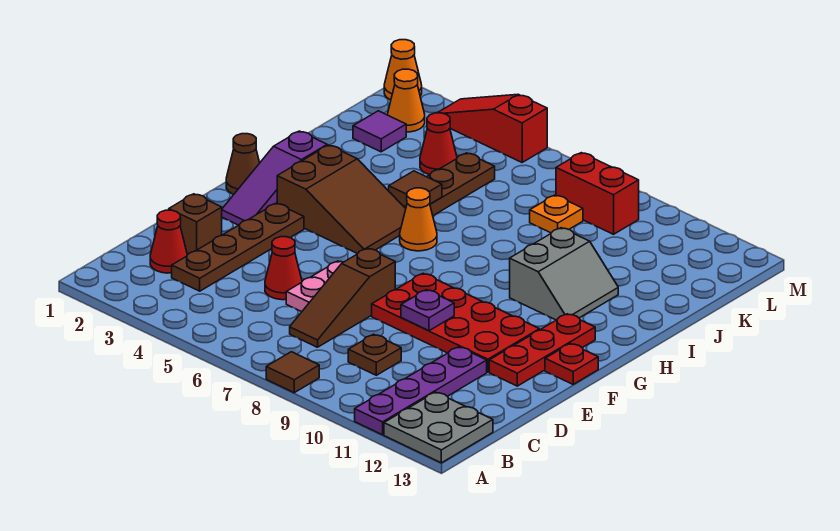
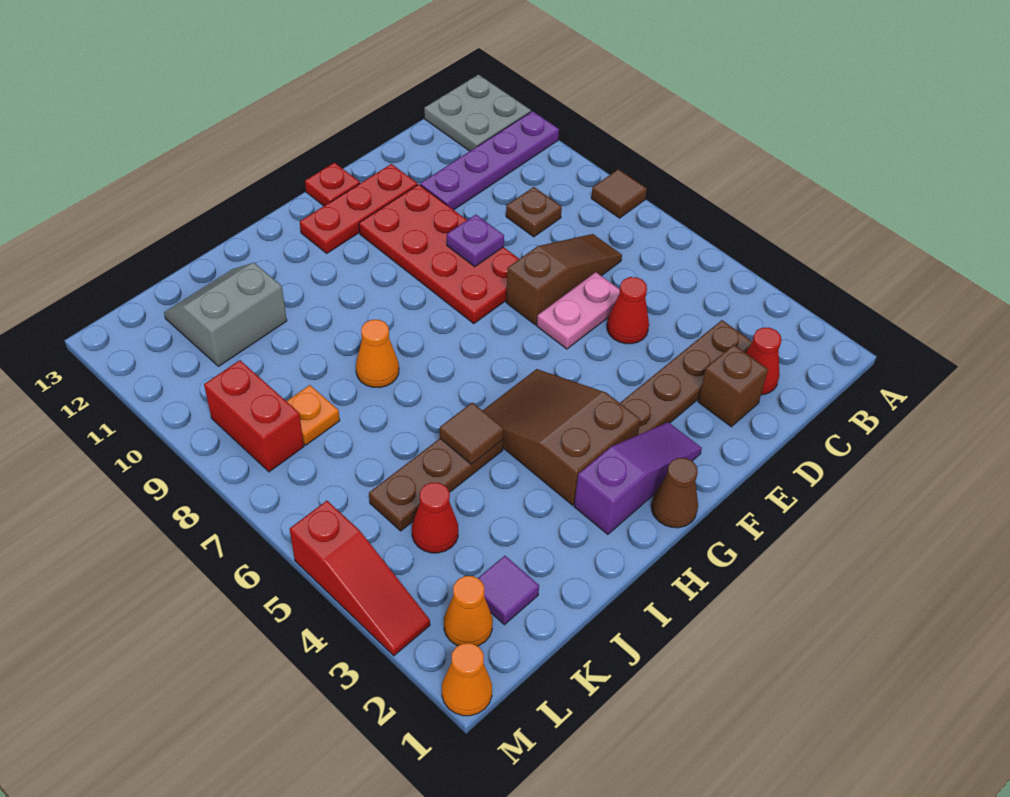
orange cone H6 level 1 -> orange cone I8 level 1
grey slope H10:I11 level 1 top 10 -> grey slope J11:K12 level 1 top 11

